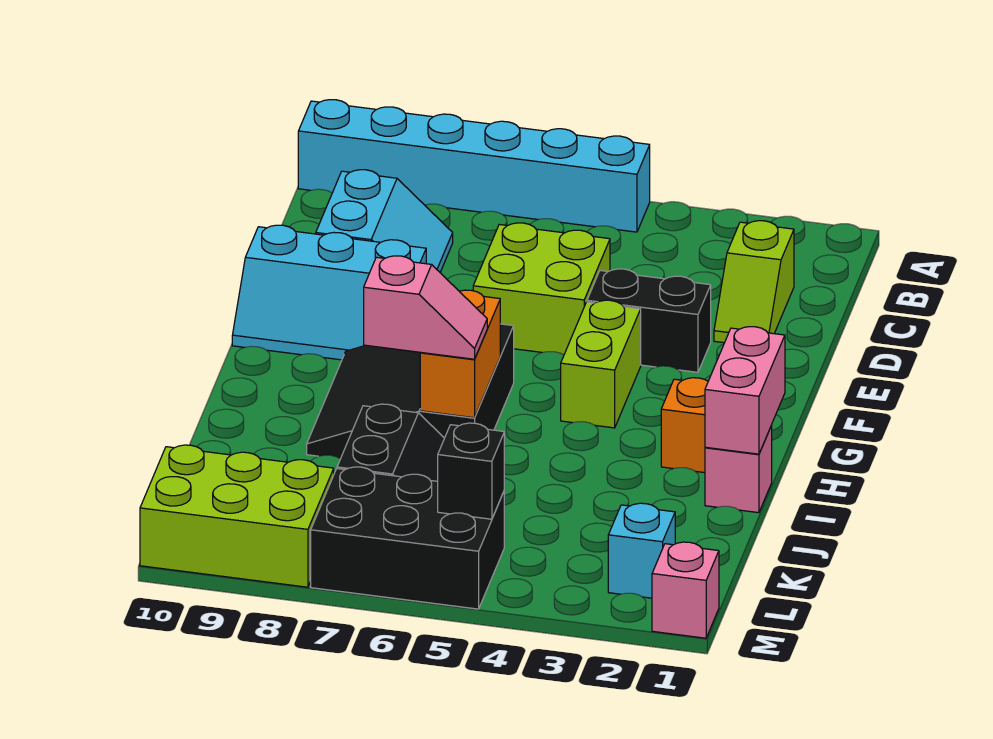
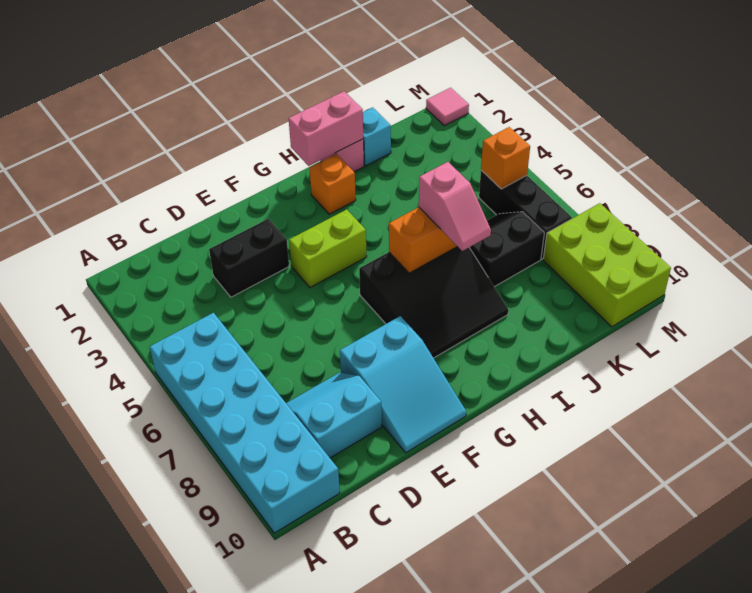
cyan brick A5:A10 level 1 -> cyan brick A5:B10 level 1
lime slope C2:D2 level 1 top C -> none
lime brick D5:E6 level 1 -> none
black brick E3:E4 level 1 -> black brick D3:E3 level 1
cyan slope E8:F10 level 1 top E -> cyan slope E8:F10 level 1 top 8
pink slope I6:I7 level 3 top 7 -> pink slope I6:I7 level 3 top 6
cyan brick L2 level 1 -> cyan brick J1 level 1
black brick L5:M7 level 1 -> black brick L5:L7 level 1
black brick L5 level 2 -> orange brick L5 level 2
pink brick M1 level 1 -> pink tile M1 level 1

